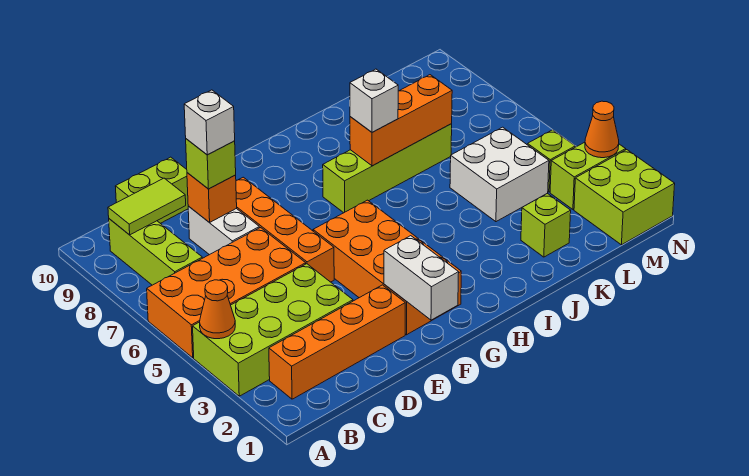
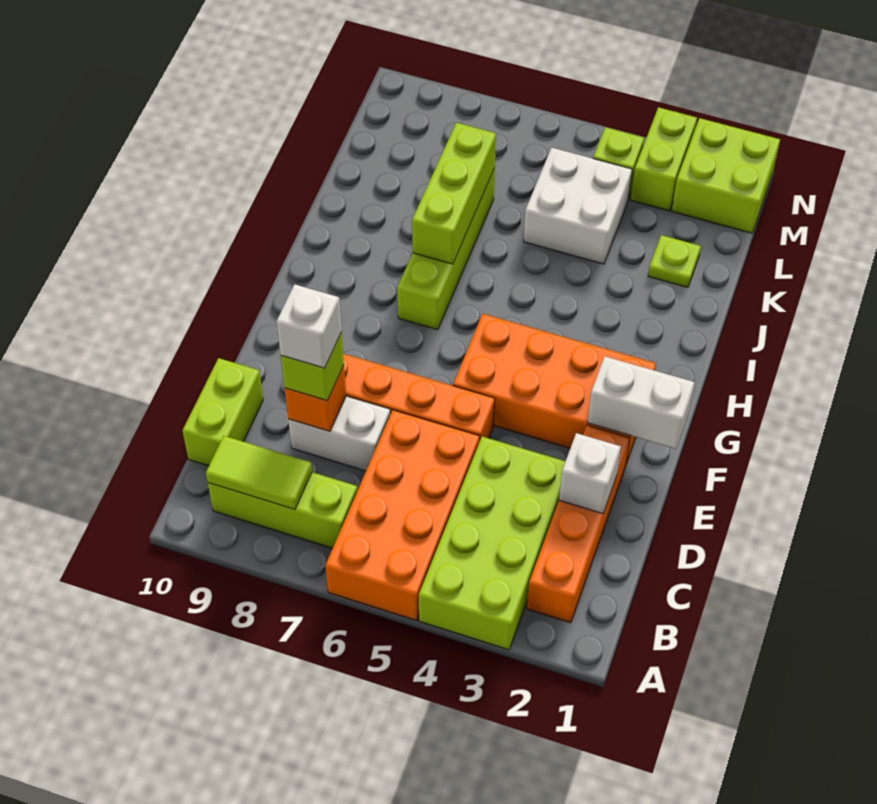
orange cone A4 level 2 -> none
lime tile B9:C9 level 2 -> lime tile B8:B9 level 2
orange brick I7:K7 level 2 -> lime brick I7:K7 level 2
white brick I7 level 3 -> white brick D2 level 2
lime brick K2 level 1 -> lime plate K2 level 1
orange cone N3 level 2 -> none

